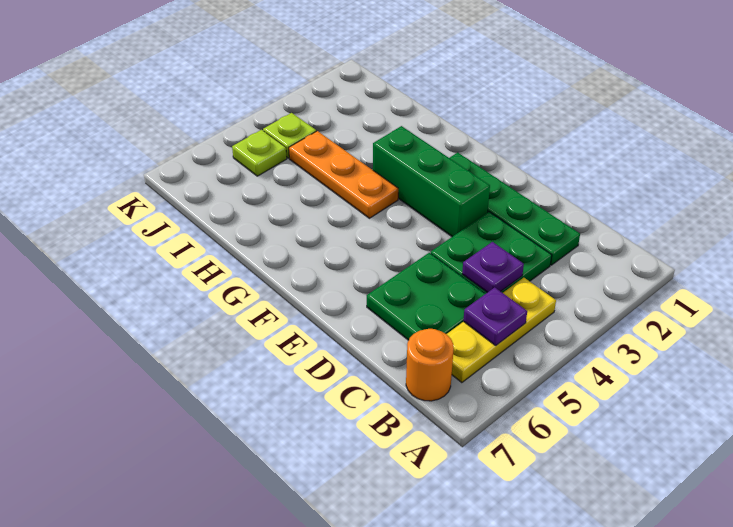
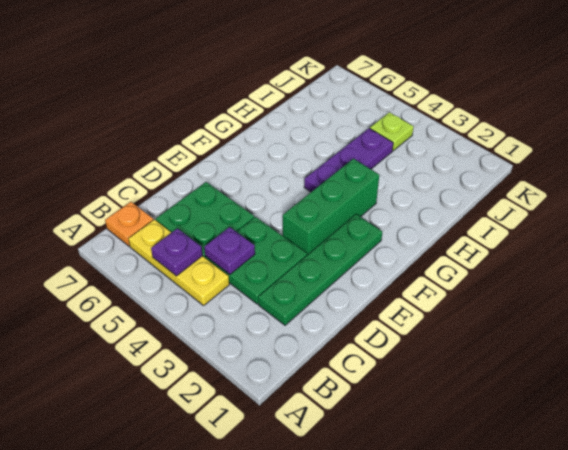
orange round brick B7 level 1 -> orange plate B7 level 1
orange plate G4:I4 level 1 -> purple plate G4:I4 level 1
lime plate J5 level 1 -> none

